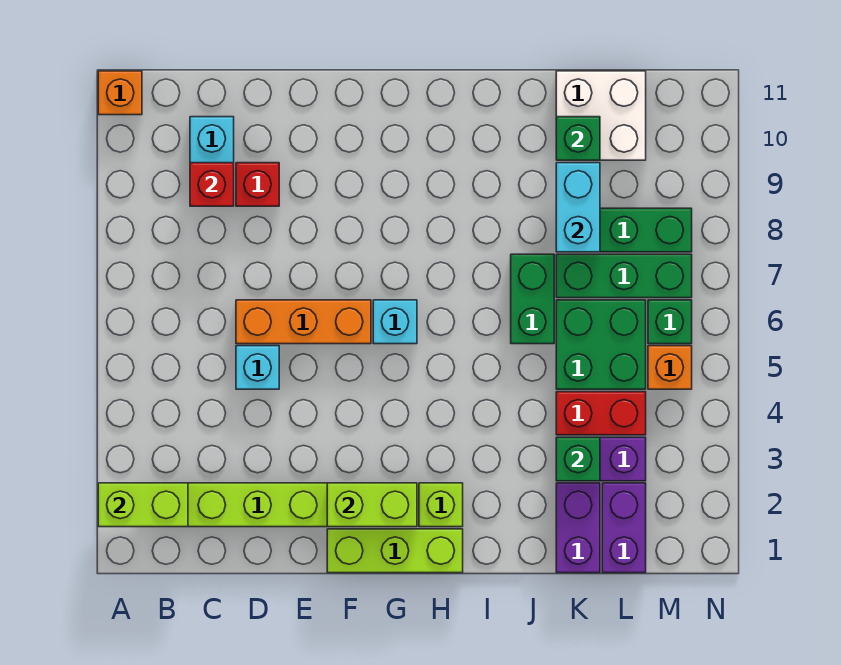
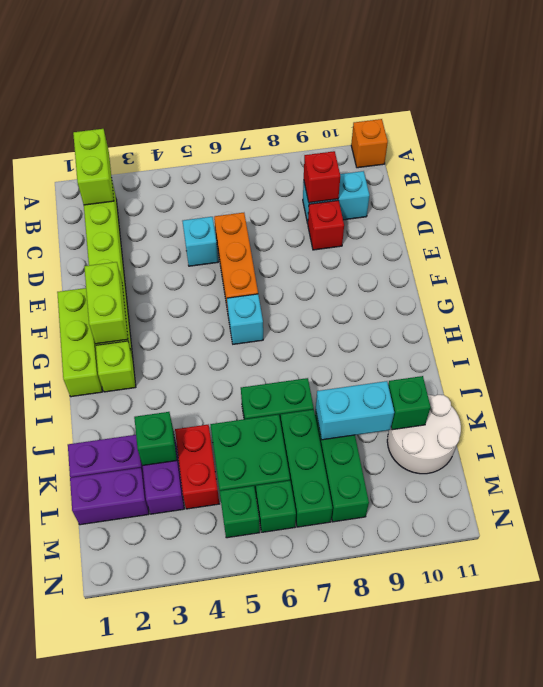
white brick K10:L11 level 1 -> white round brick K10:L11 level 1
orange brick M5 level 1 -> green brick M5 level 1

